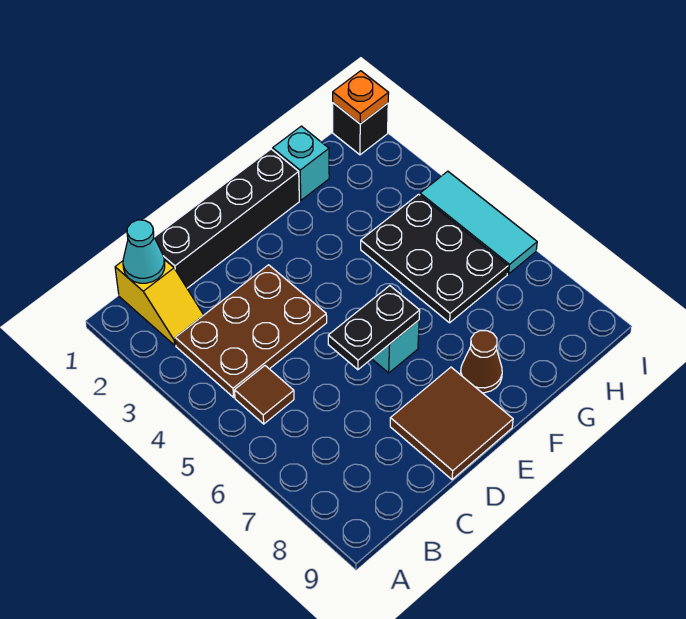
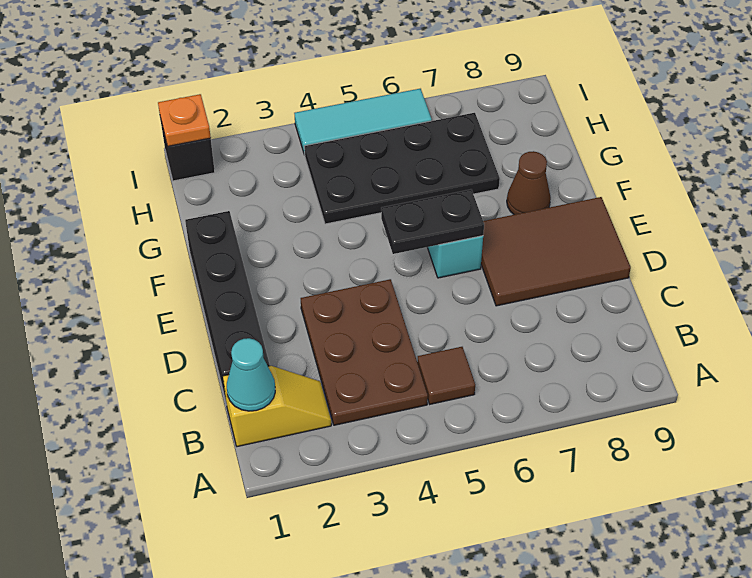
black plate D6:E6 level 2 -> black plate E5:E6 level 2
brown tile D8:E9 level 1 -> brown tile D7:E9 level 1
cyan brick G1 level 1 -> none
black plate G4:H6 level 1 -> black plate G4:H7 level 1

